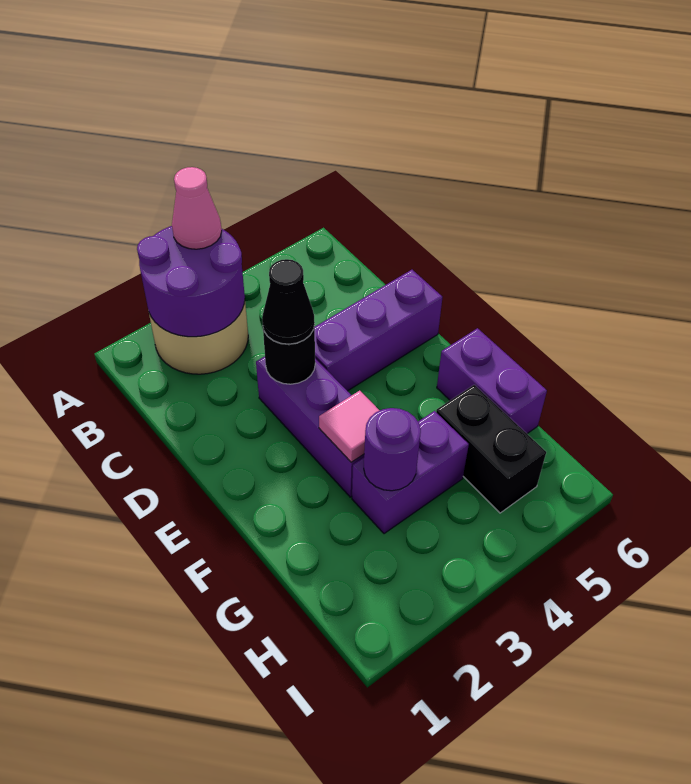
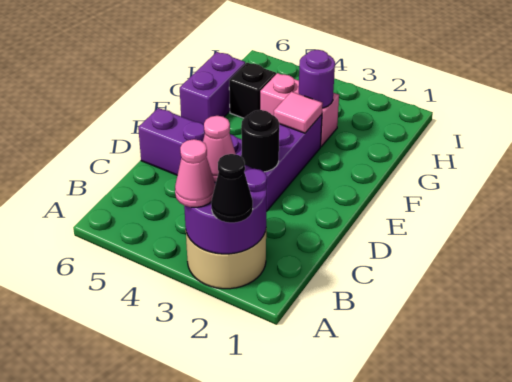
none -> pink cone B3 level 3
black cone D3 level 3 -> black cone A2 level 3
purple brick G3:G4 level 1 -> pink brick G3:G4 level 1
black brick G5:H5 level 1 -> black brick G5 level 1

